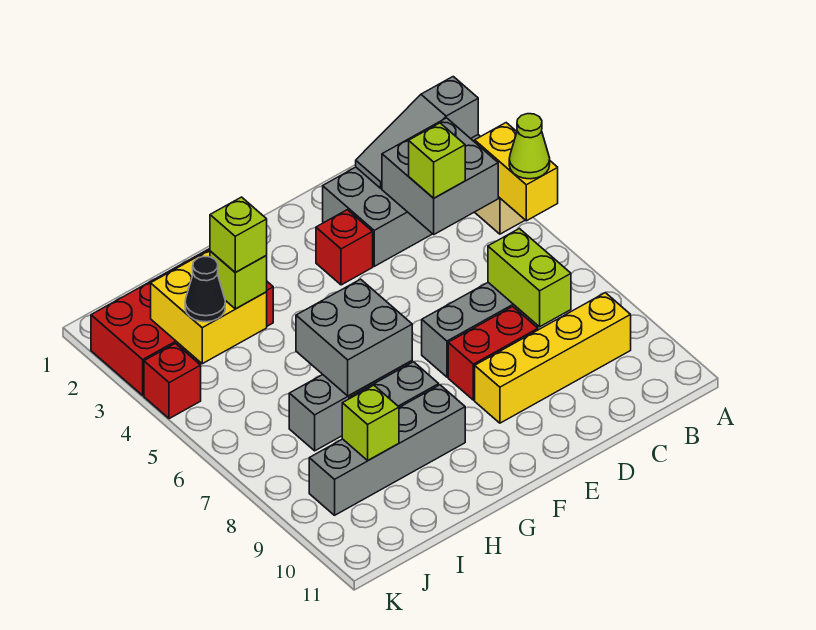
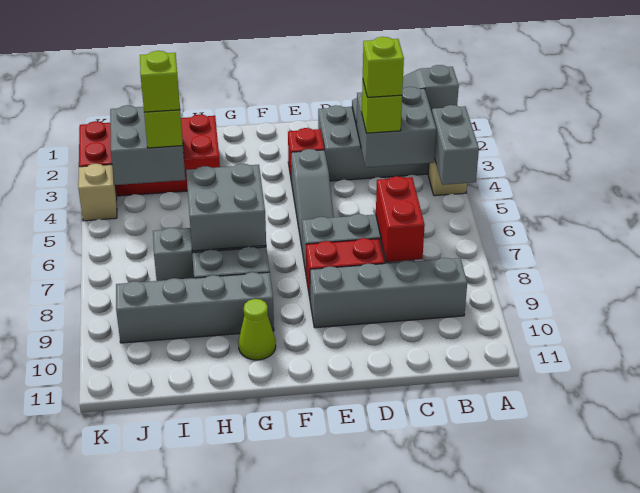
yellow brick A4:A5 level 2 -> grey brick A4:A5 level 2
lime cone A5 level 3 -> lime cone G10 level 1
yellow brick B9:E9 level 1 -> grey brick B9:E9 level 1
lime brick C7:C8 level 2 -> red brick C7:C8 level 2
none -> grey slope E4:E6 level 1 top 4
yellow brick I3:J4 level 2 -> grey brick I3:J4 level 2
lime brick I9 level 2 -> lime brick C4 level 4
black cone J4 level 3 -> none
red brick K4 level 1 -> tan brick K4 level 1

